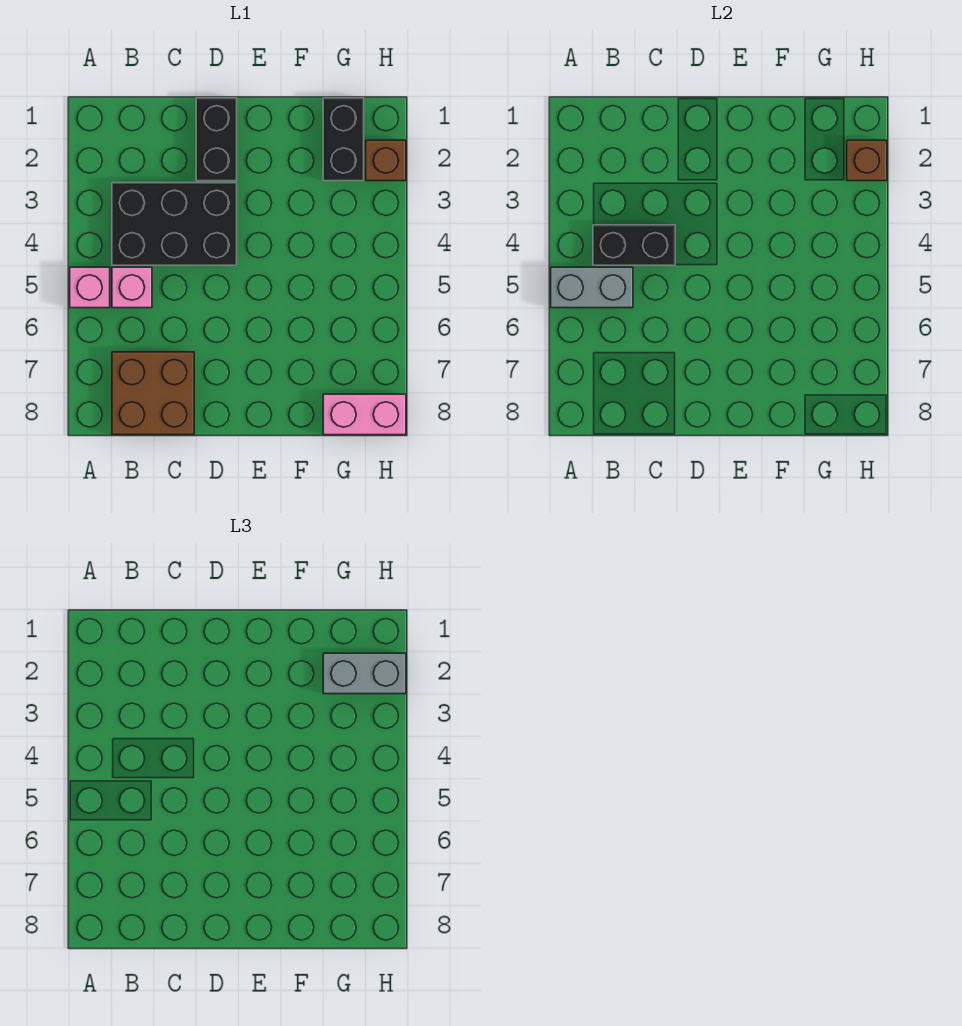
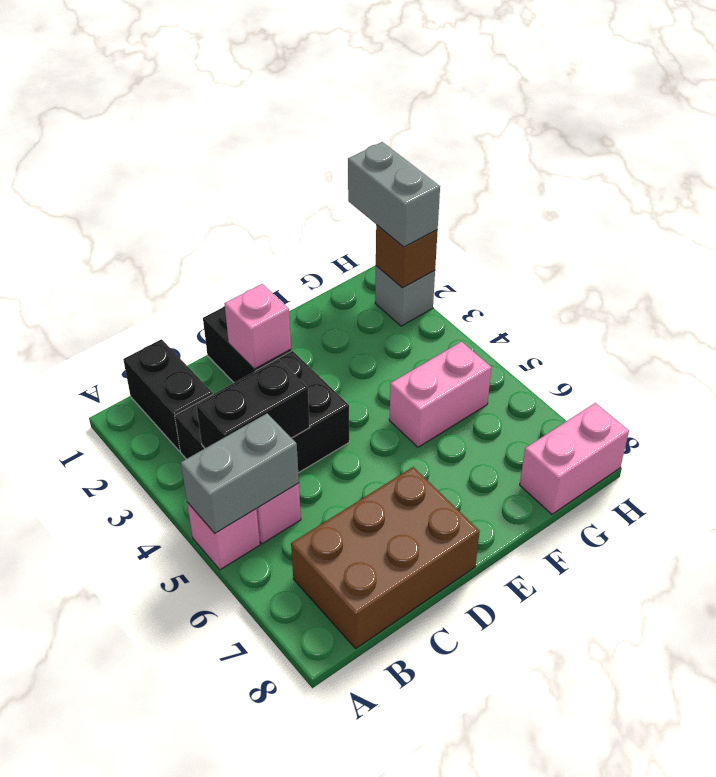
brown brick B7:C8 level 1 -> brown brick B7:D8 level 1
none -> pink brick D2 level 2
none -> pink brick F5:G5 level 1
black brick G1:G2 level 1 -> black brick B1:B2 level 1
grey brick G2:H2 level 3 -> grey brick H1:H2 level 3
brown brick H2 level 1 -> grey brick H2 level 1

